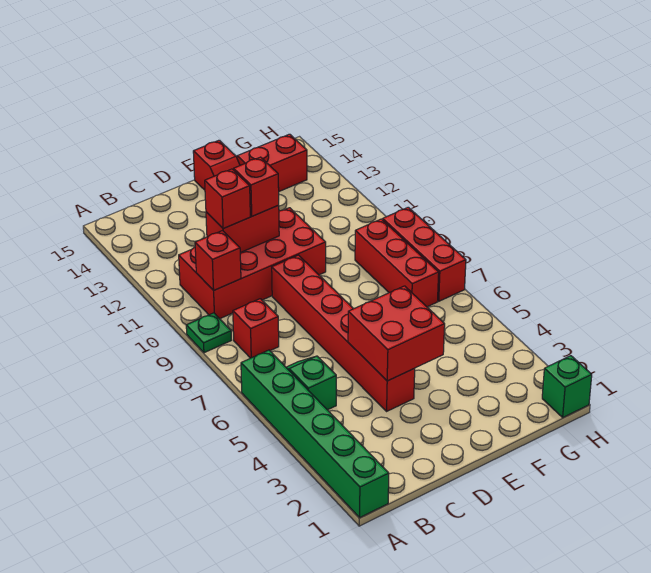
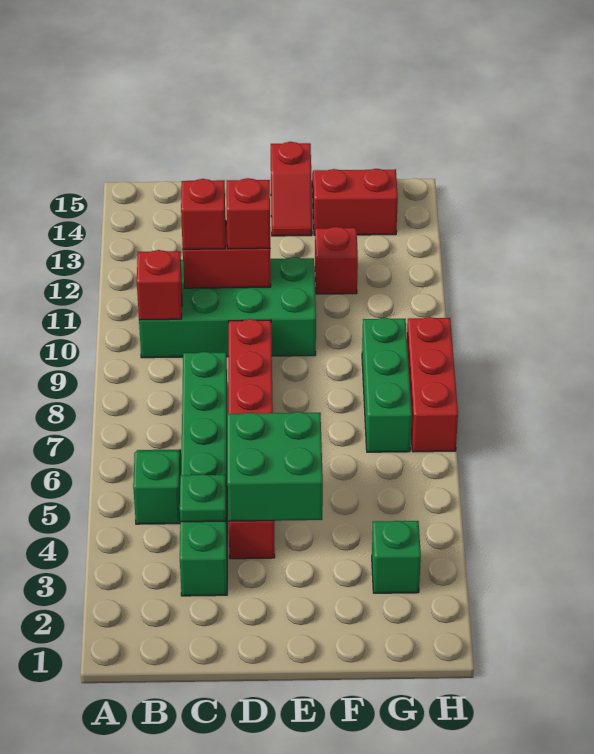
green brick A1:A6 level 1 -> green brick C3:C8 level 1
green plate A9 level 1 -> green plate C4 level 2
red brick B8 level 1 -> red brick F12 level 1
red brick B10:E11 level 1 -> green brick B10:E11 level 1
red brick D4:E5 level 2 -> green brick D4:E5 level 2
red brick G7:G9 level 1 -> green brick G7:G9 level 1
green brick H1 level 1 -> green brick G3 level 1

